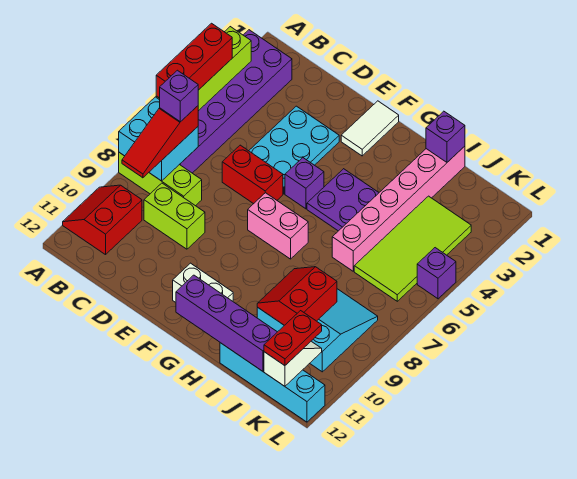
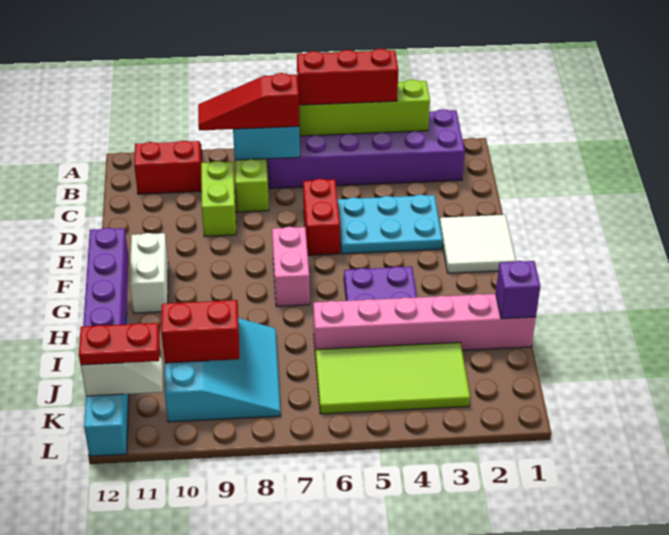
purple brick B7 level 4 -> none
white tile F1:F2 level 1 -> white tile E1:F2 level 1
purple brick F5 level 1 -> none
purple brick L5 level 1 -> none

